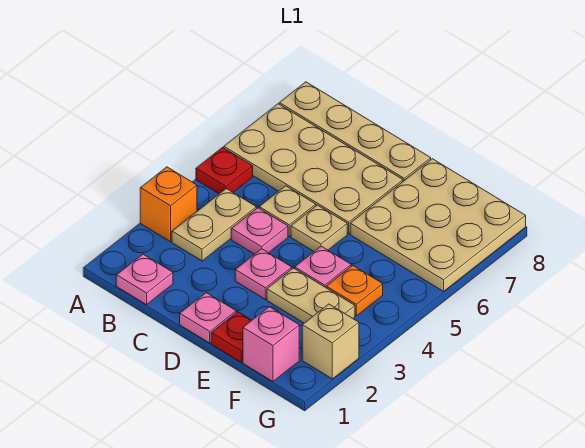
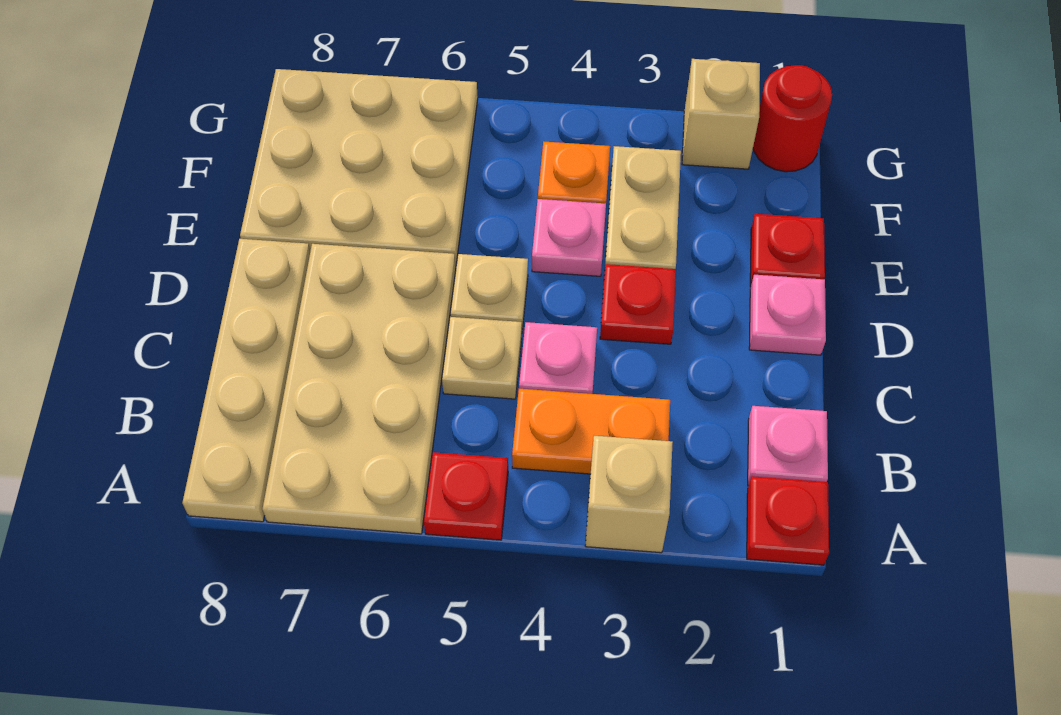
none -> red plate A1 level 1
orange brick A3 level 1 -> tan brick A3 level 1
tan plate B3:B4 level 1 -> orange plate B3:B4 level 1
pink plate D3 level 1 -> red plate D3 level 1
pink brick F1 level 1 -> none
none -> red round brick G1 level 1

